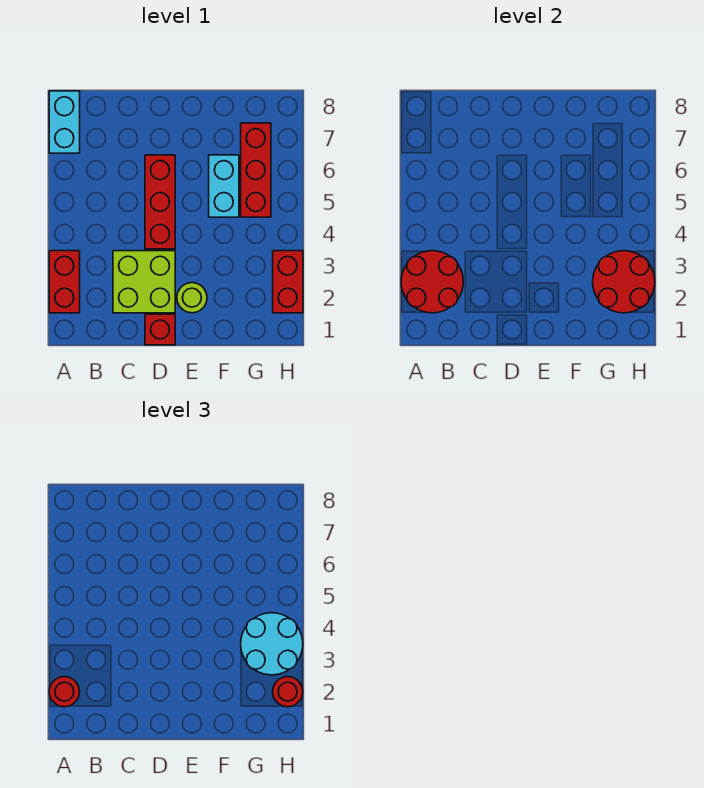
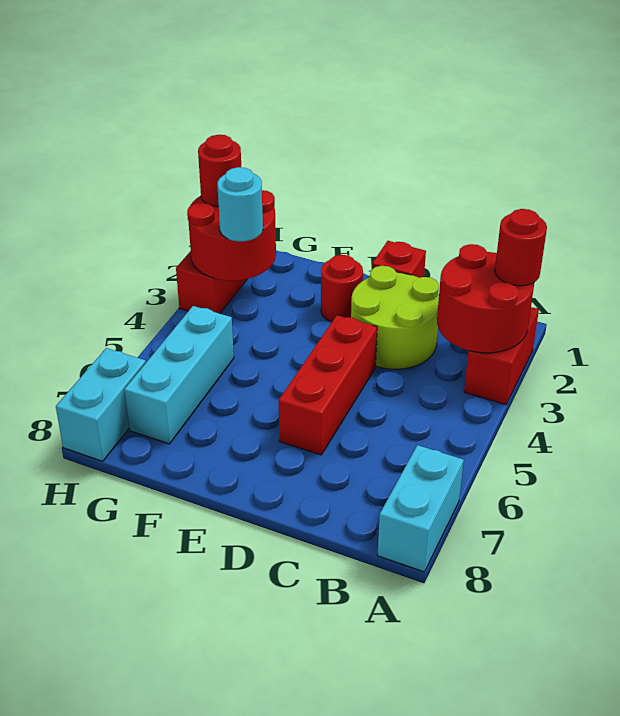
lime brick C2:D3 level 1 -> lime round brick C2:D3 level 1
lime round brick E2 level 1 -> red round brick E2 level 1
cyan brick F5:F6 level 1 -> cyan brick H7:H8 level 1
cyan round brick G3:H4 level 3 -> cyan round brick G3 level 3
red brick G5:G7 level 1 -> cyan brick G5:G7 level 1

